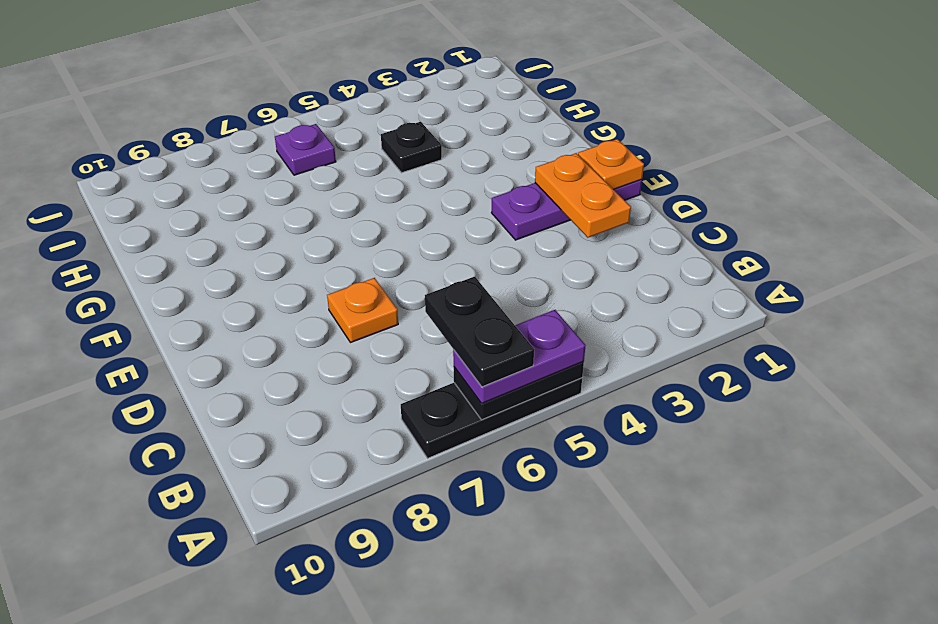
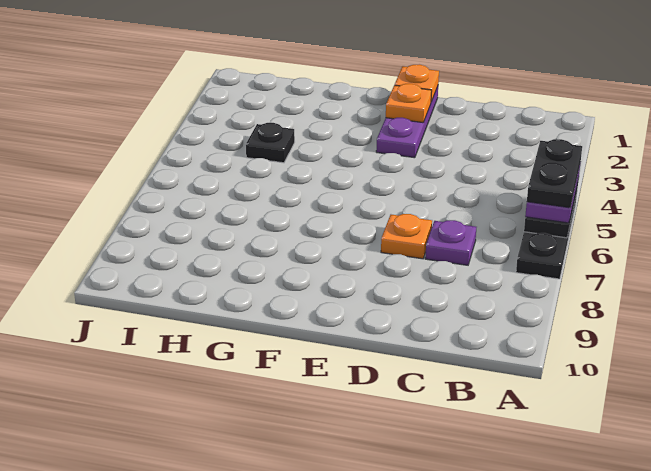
black plate A6:B6 level 4 -> black plate A5:A6 level 4
orange plate D2:E2 level 2 -> orange plate E2 level 2
purple plate I6 level 1 -> purple plate C7 level 1

